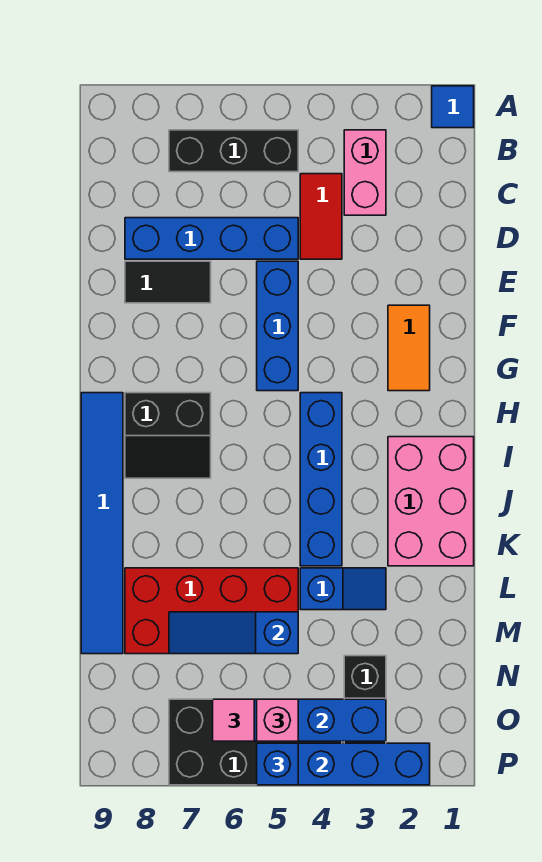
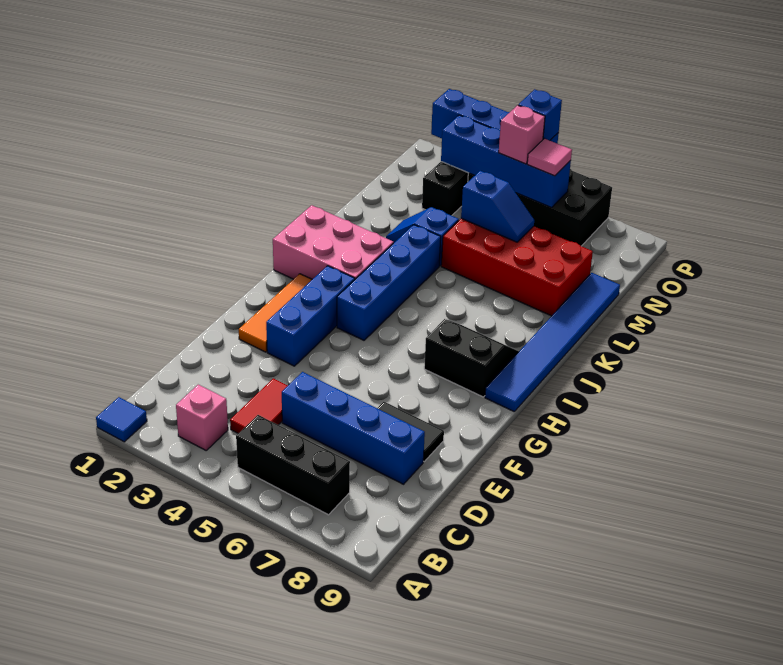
pink brick B3:C3 level 1 -> pink brick B3 level 1
blue brick E5:G5 level 1 -> blue brick F3:H3 level 1
orange tile F2:G2 level 1 -> orange tile F2:H2 level 1
pink brick I1:K2 level 1 -> pink brick I1:J3 level 1
blue slope M5:M7 level 2 top 5 -> blue slope M5:M6 level 2 top 5

